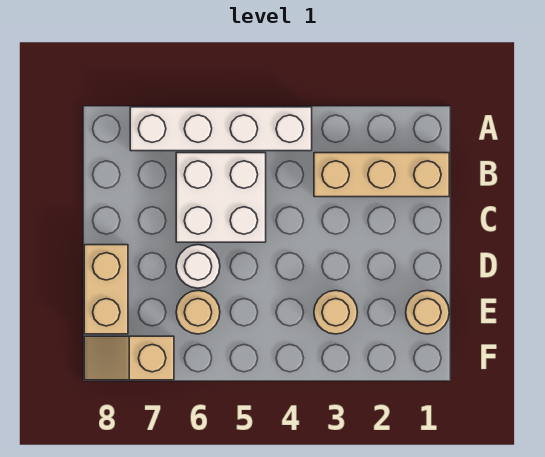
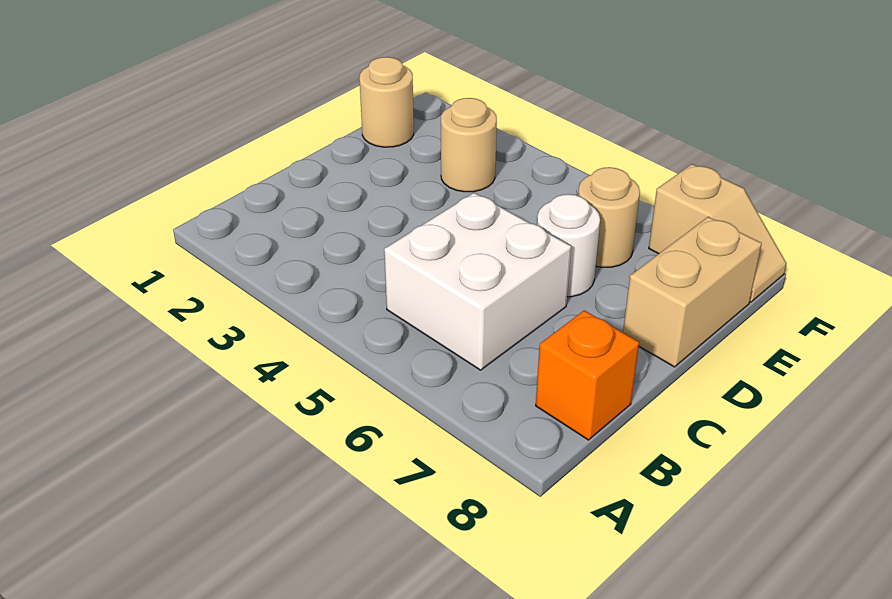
white brick A4:A7 level 1 -> none
tan brick B1:B3 level 1 -> none
none -> orange brick B8 level 1

